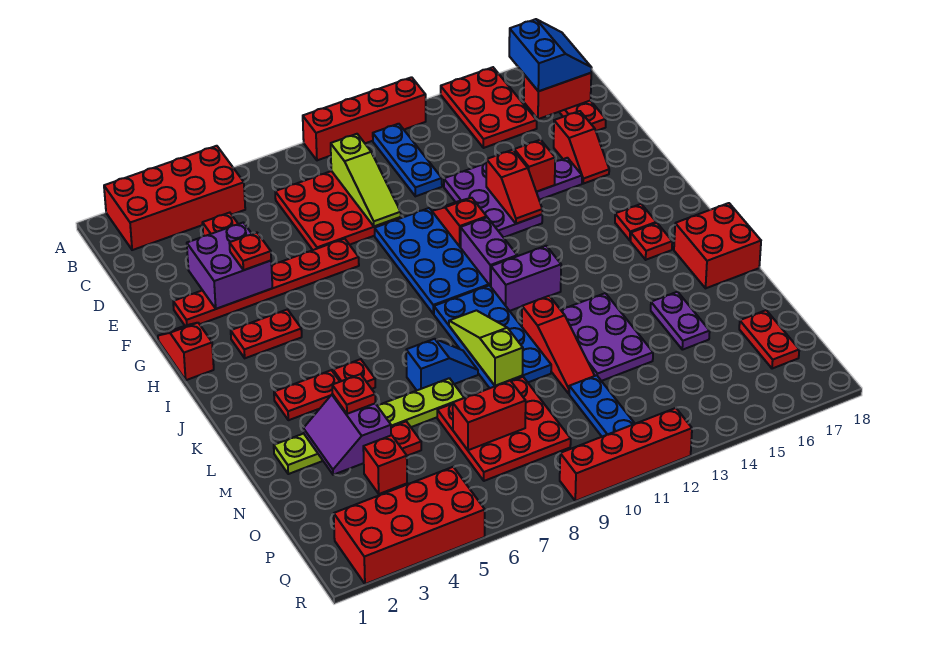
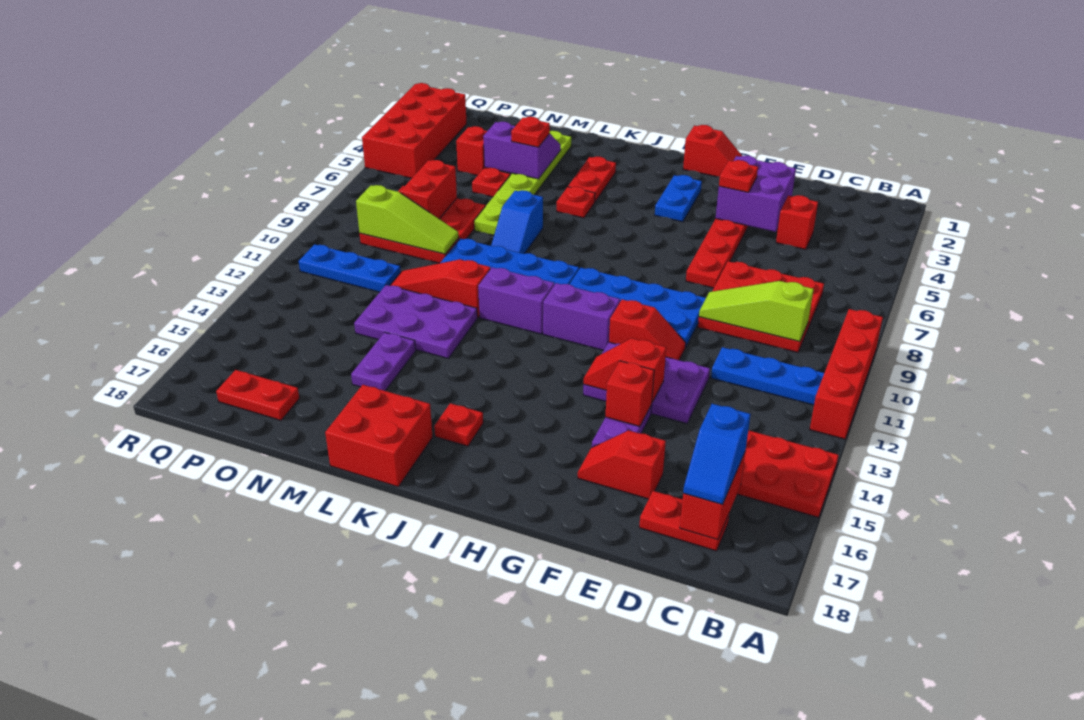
red brick A2:B5 level 1 -> none
blue slope B16:C17 level 3 top 16 -> blue slope C16:C17 level 3 top 16
red plate H3:H4 level 1 -> blue plate H3:H4 level 1
red plate I16 level 1 -> none
purple brick J11:J12 level 1 -> purple brick J11:K11 level 1
lime slope K9:M9 level 2 top M -> lime slope N9:P9 level 2 top P
purple plate M15:N15 level 1 -> purple plate M14:M15 level 1
red brick R9:R12 level 1 -> none

